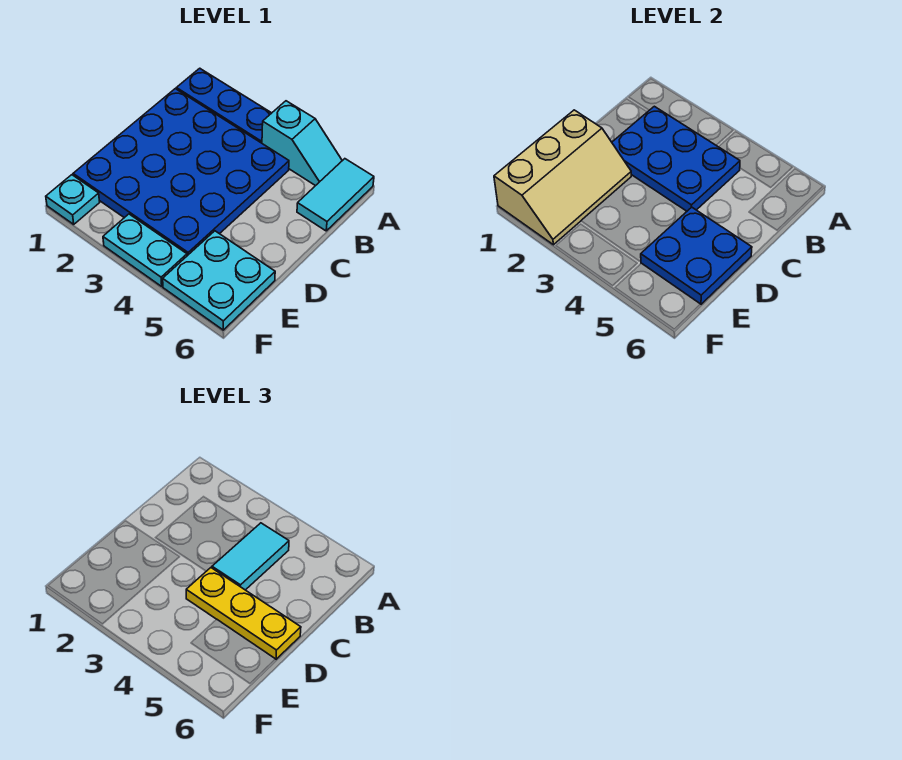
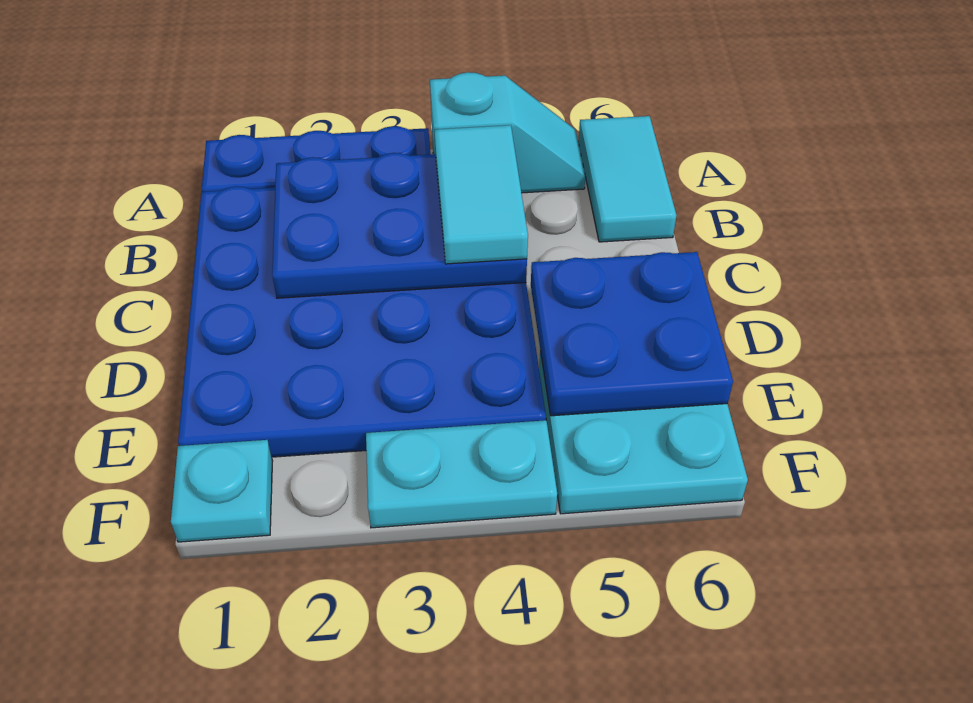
tan slope D1:F2 level 2 top 1 -> none
yellow plate D4:D6 level 3 -> none

